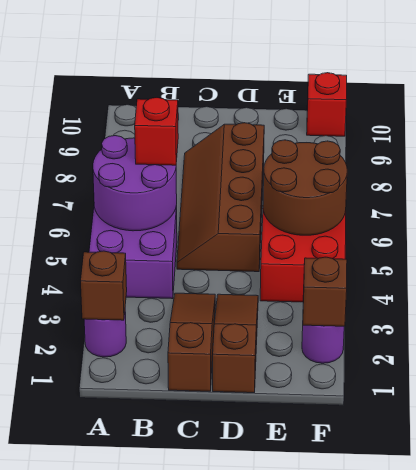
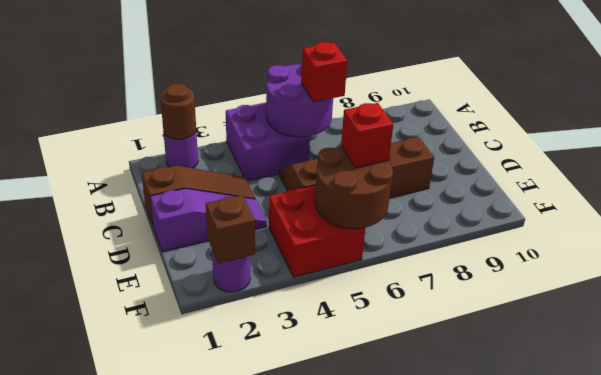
brown brick A2 level 2 -> brown round brick A2 level 2
brown slope D1:D3 level 1 top 1 -> purple slope D1:D3 level 1 top 1
red brick F10 level 1 -> red brick E6 level 3

